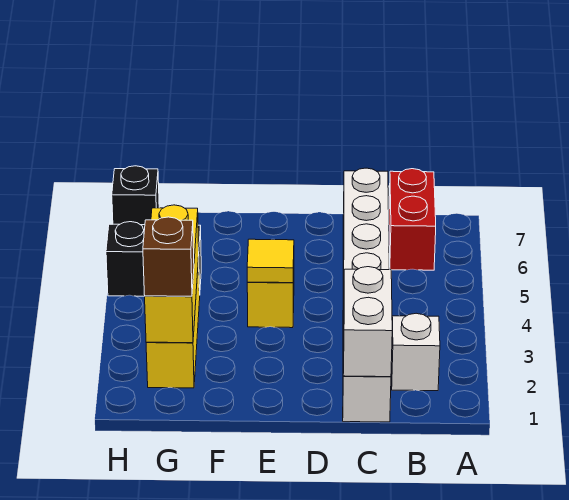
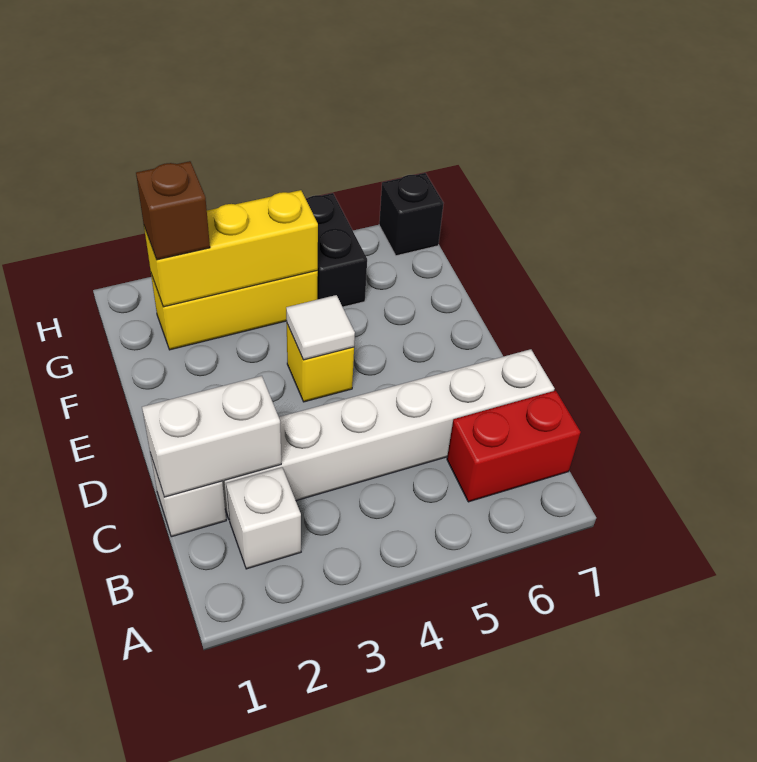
yellow tile E4 level 2 -> white tile E4 level 2

